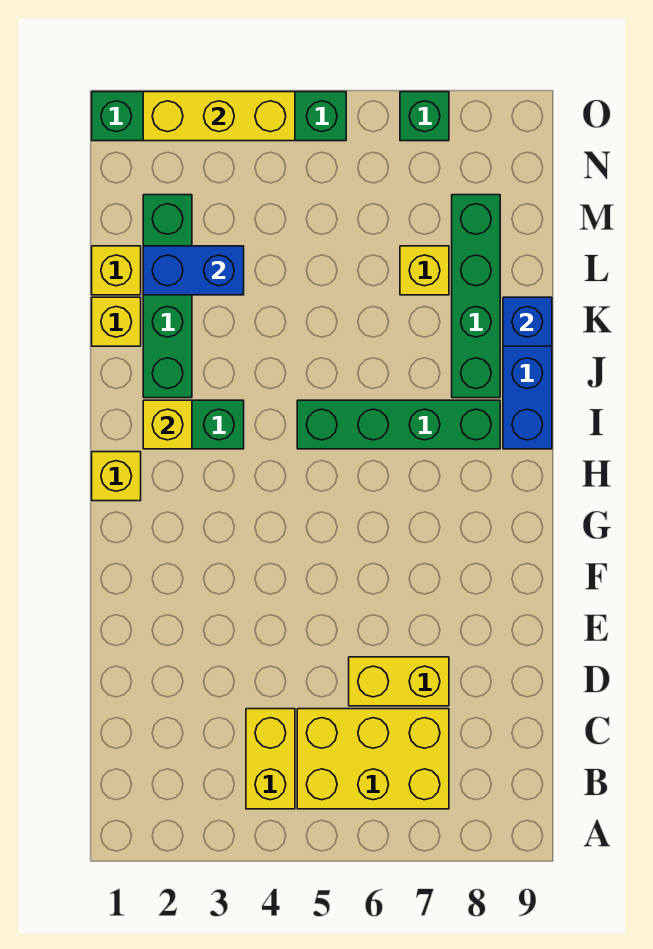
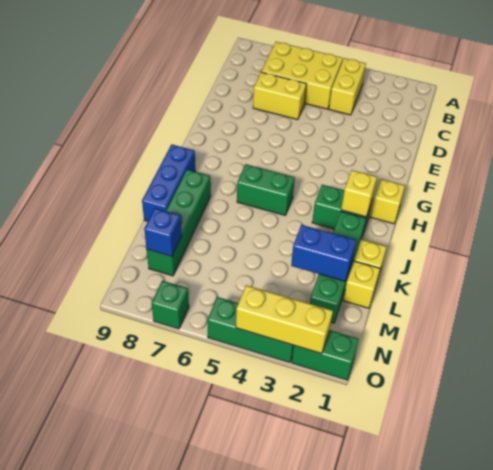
green brick I5:I8 level 1 -> green brick I5:I6 level 1
blue brick K9 level 2 -> blue brick M8 level 2
yellow brick L7 level 1 -> none

